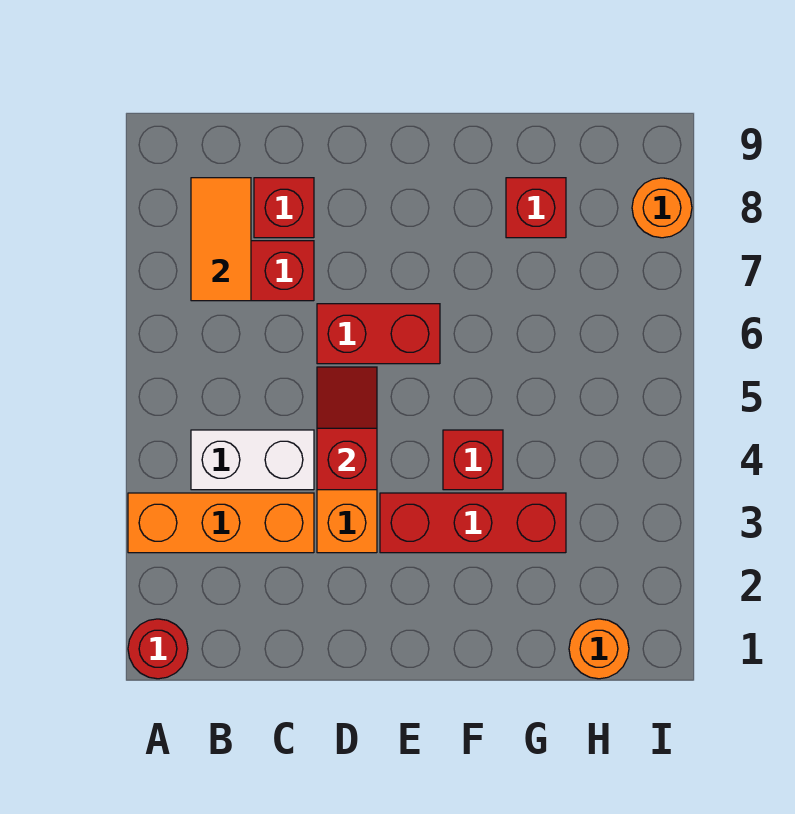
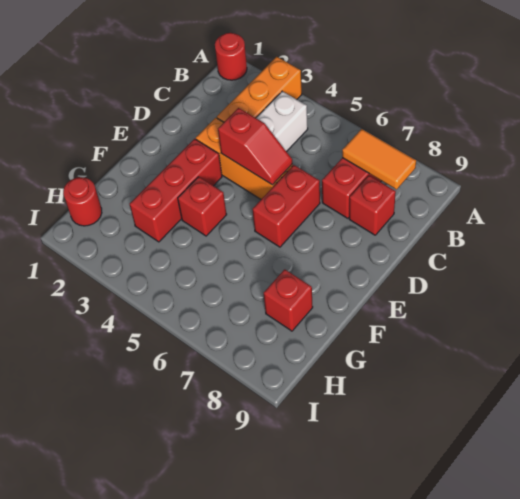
orange round brick H1 level 1 -> red round brick H1 level 1
orange round brick I8 level 1 -> none

